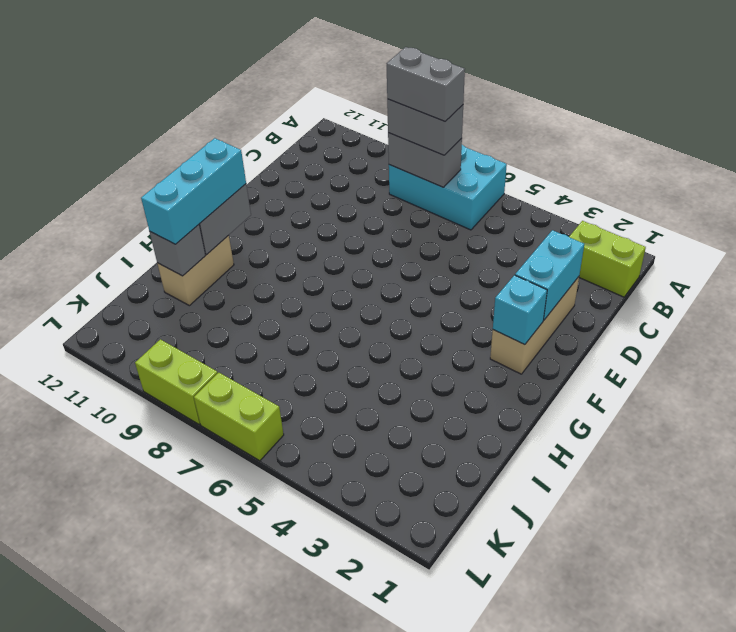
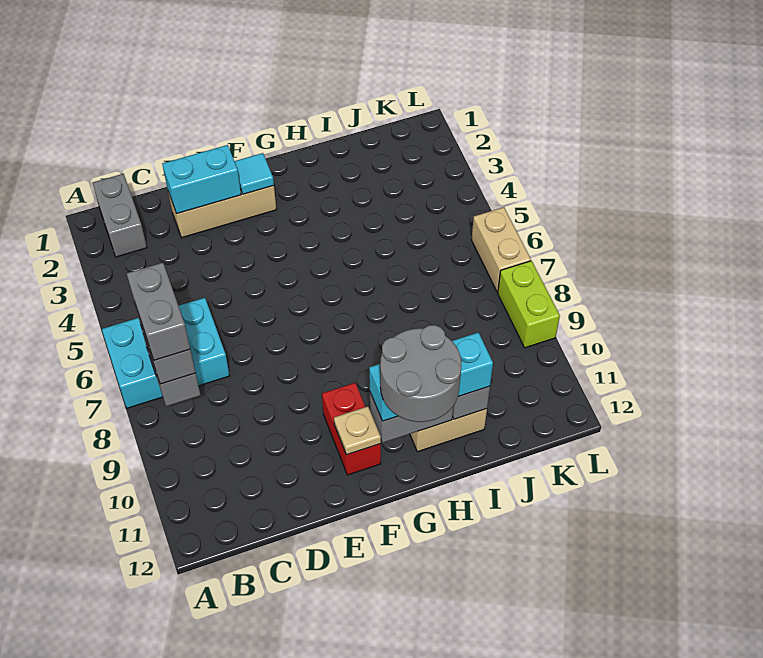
cyan brick A6:B8 level 1 -> cyan brick A6:C7 level 1
lime brick B1:B2 level 1 -> grey brick B1:B2 level 1
cyan brick F2 level 2 -> cyan tile F2 level 2
none -> red brick F10:F11 level 1
none -> tan plate F11 level 2
none -> grey round brick G11:H12 level 4
lime brick L6:L7 level 1 -> tan brick L6:L7 level 1

